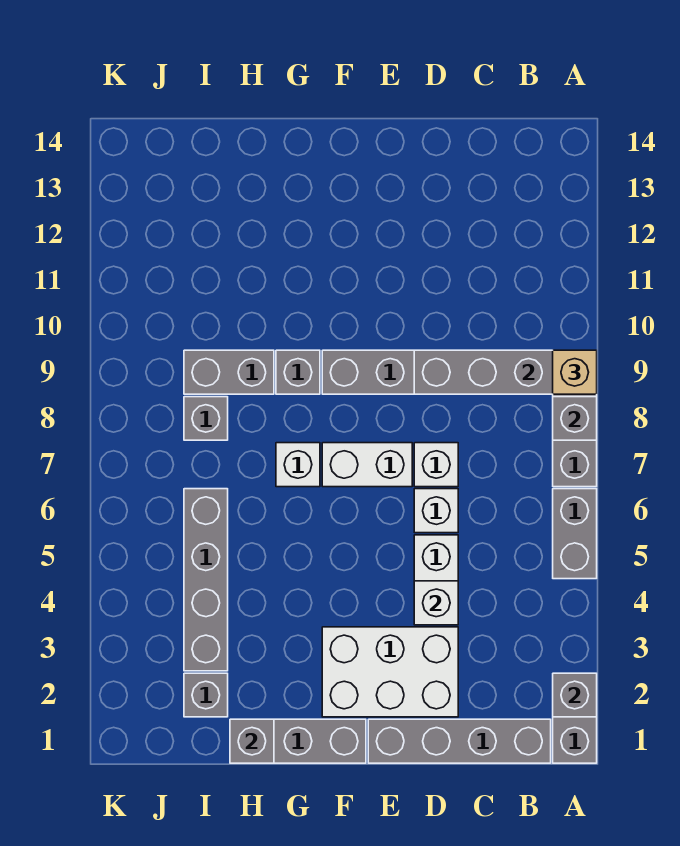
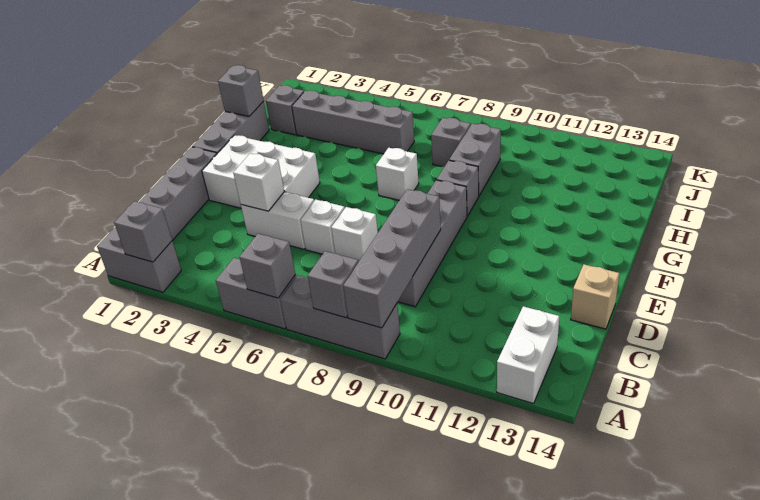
none -> grey brick A6 level 2
tan brick A9 level 3 -> tan brick D14 level 1
white brick D2:F3 level 1 -> white brick E2:F4 level 1
white brick E7:F7 level 1 -> white brick A13:B13 level 1

